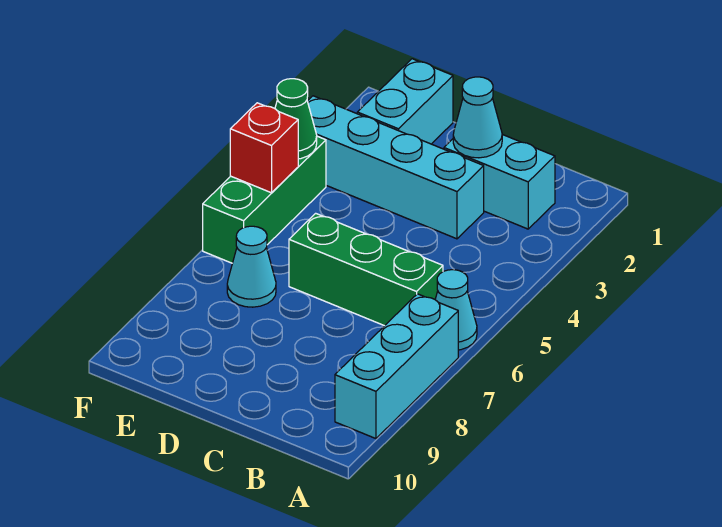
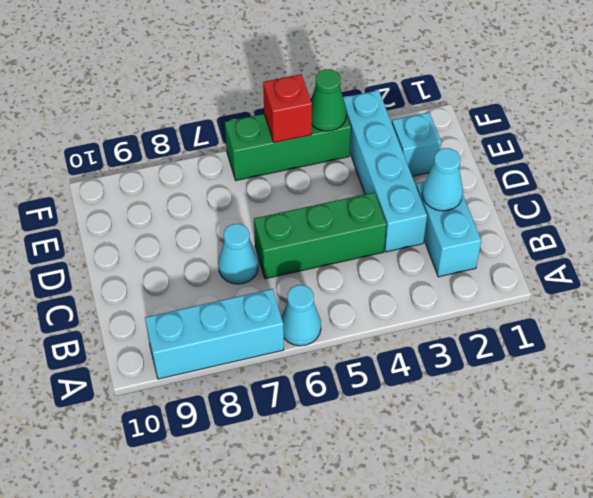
green brick B6:D6 level 1 -> green brick C4:C6 level 1
cyan brick E1:E2 level 1 -> cyan brick E2 level 1
cyan cone E7 level 1 -> cyan cone C7 level 1

